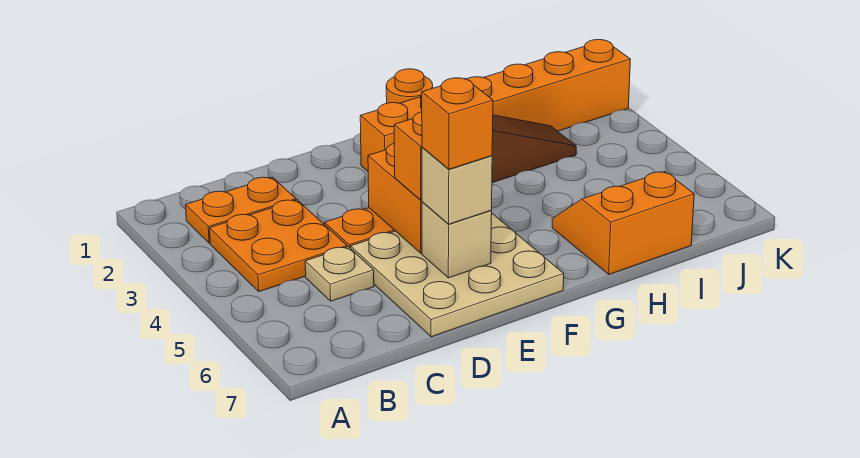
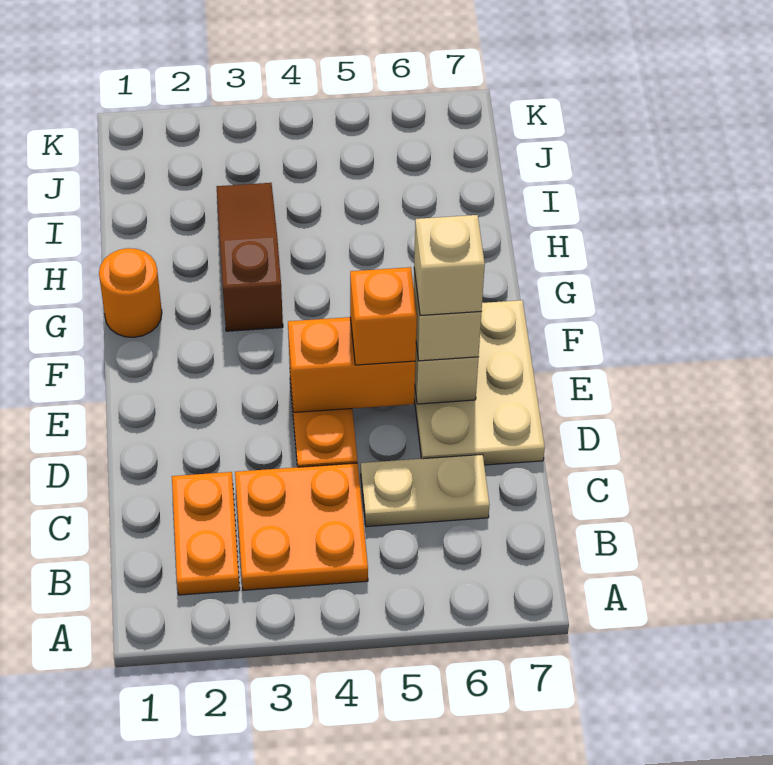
tan plate C5 level 1 -> tan plate C5:C6 level 1
tan plate D5:F7 level 1 -> tan plate D6:F7 level 1
orange brick E6 level 4 -> tan brick E6 level 4
orange brick F2:K2 level 1 -> none
orange slope H6:I7 level 1 top 7 -> none

